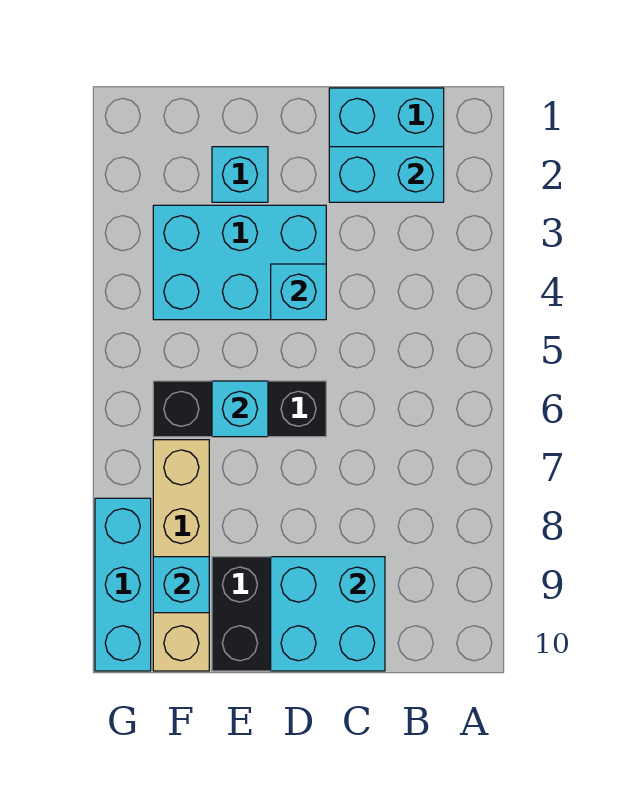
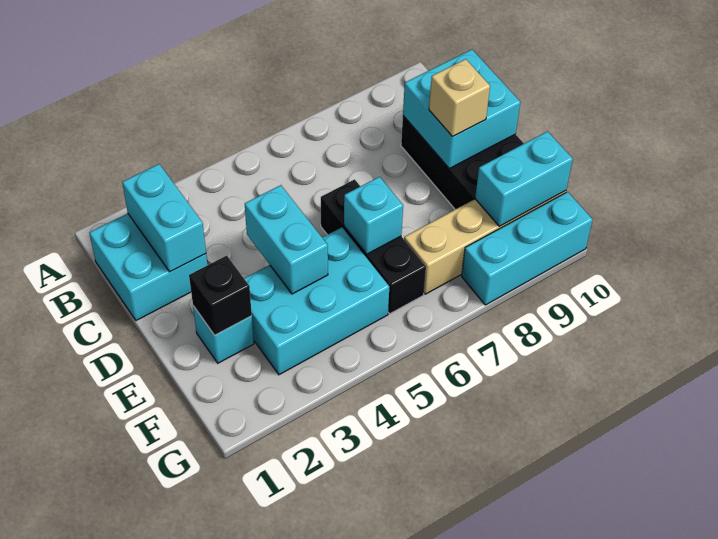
cyan brick D3:F4 level 1 -> cyan brick E3:F5 level 1
cyan brick D4 level 2 -> cyan brick D4:E4 level 2
none -> tan brick D9 level 3
none -> black brick E2 level 2
cyan brick F9 level 2 -> cyan brick F9:F10 level 2

